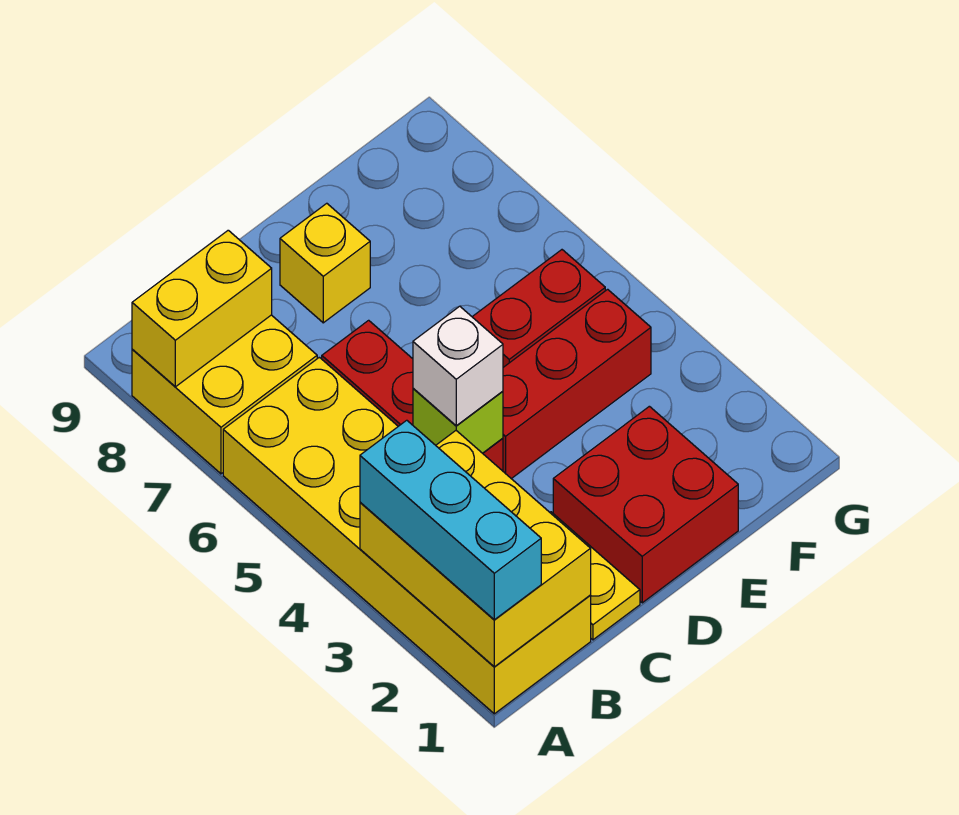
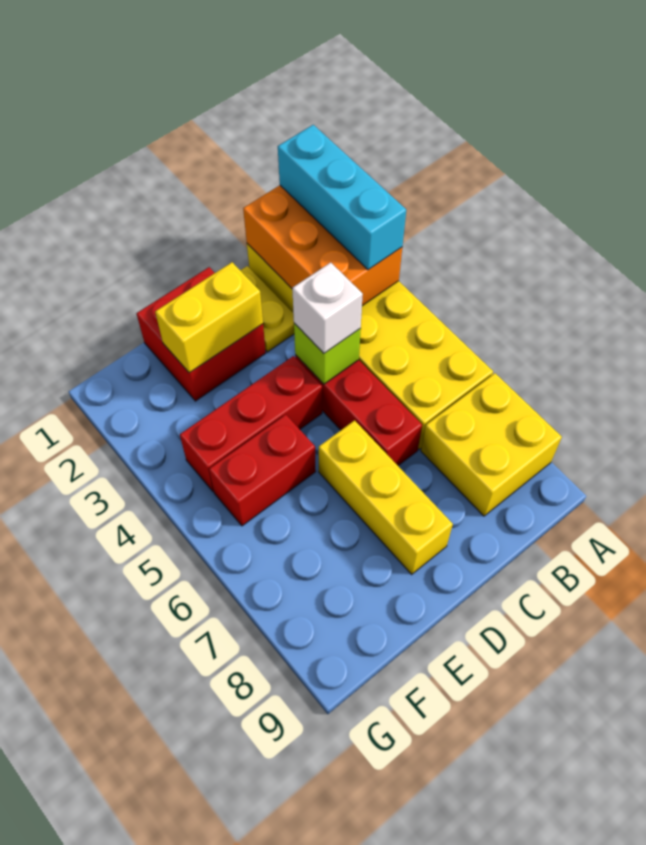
yellow brick A1:B3 level 2 -> orange brick A1:B3 level 2
yellow brick A8:B8 level 2 -> yellow brick D2:E2 level 2
yellow brick D8 level 1 -> yellow brick D6:D8 level 1

